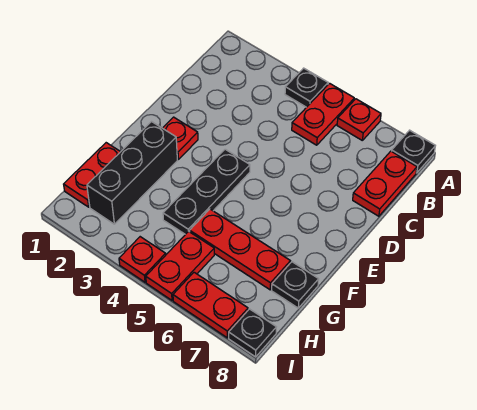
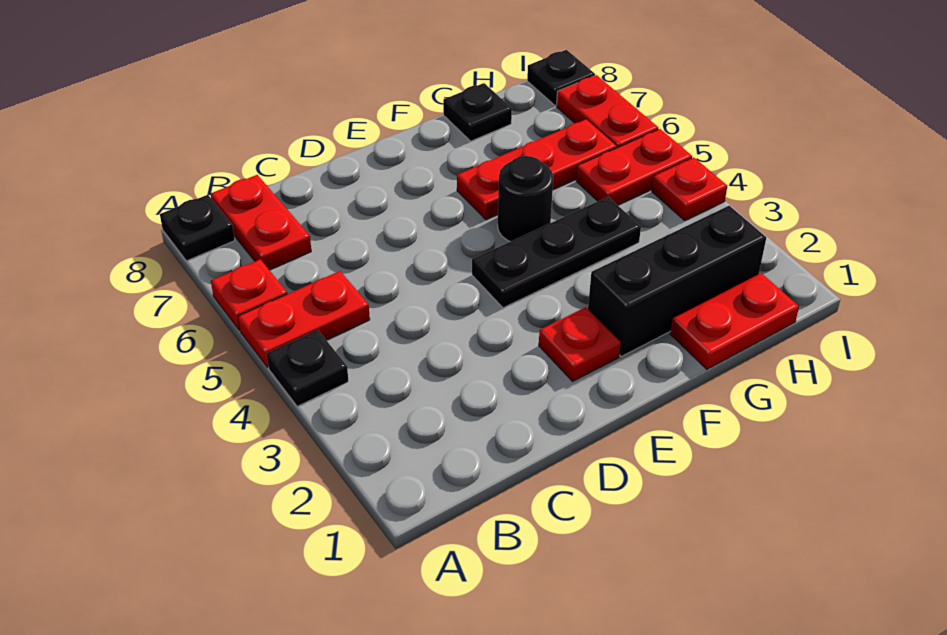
red plate B8:C8 level 1 -> red plate B7:B8 level 1
none -> black round brick F5 level 1
red plate G5:G7 level 1 -> red plate F6:H6 level 1

